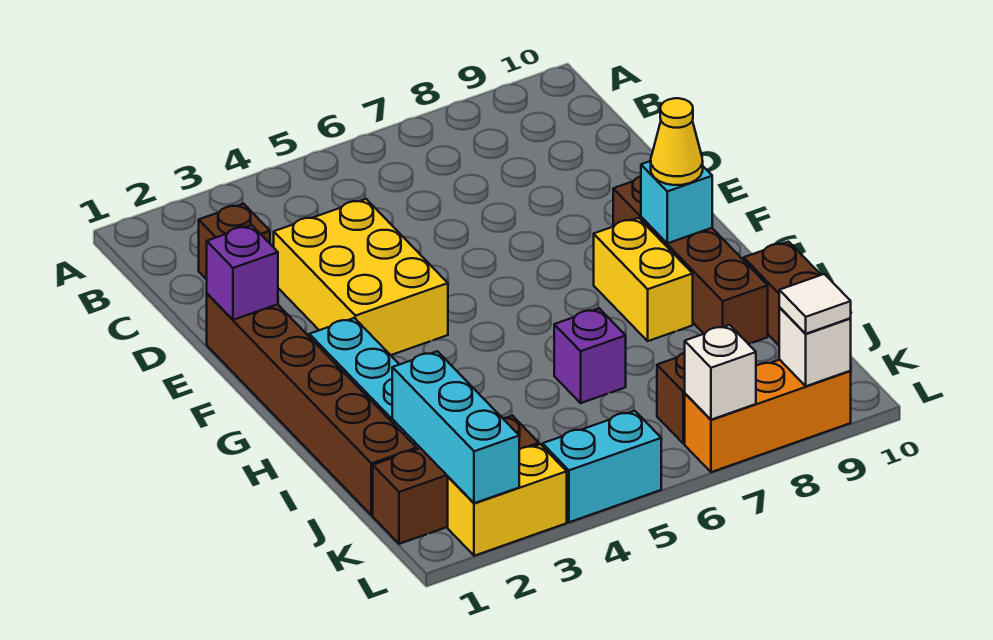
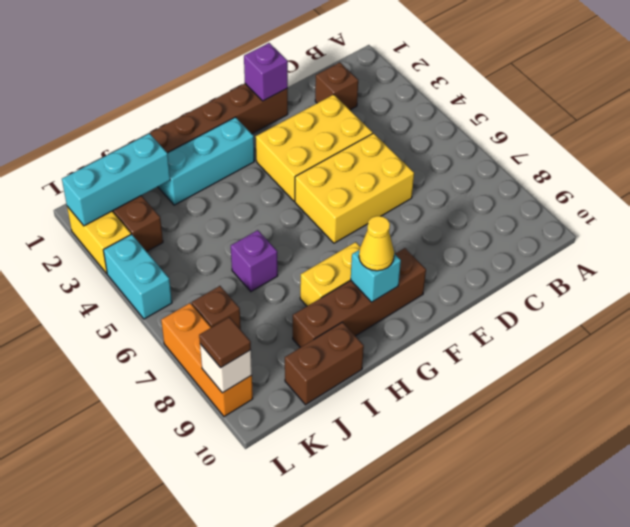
none -> yellow brick D5:F6 level 1
white brick L7 level 2 -> none
white tile L9 level 3 -> brown tile L9 level 3

